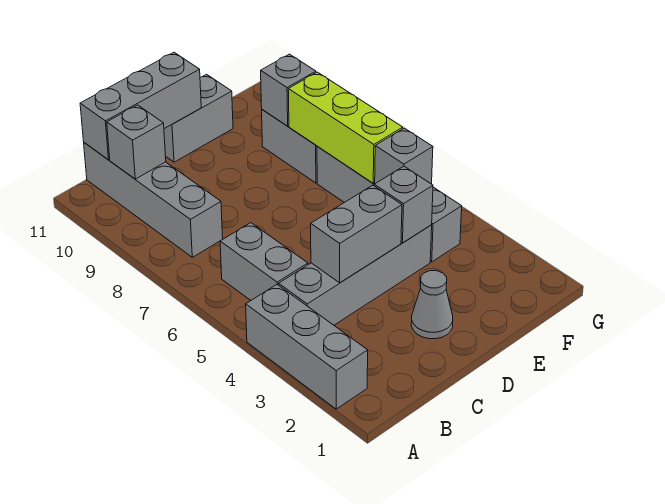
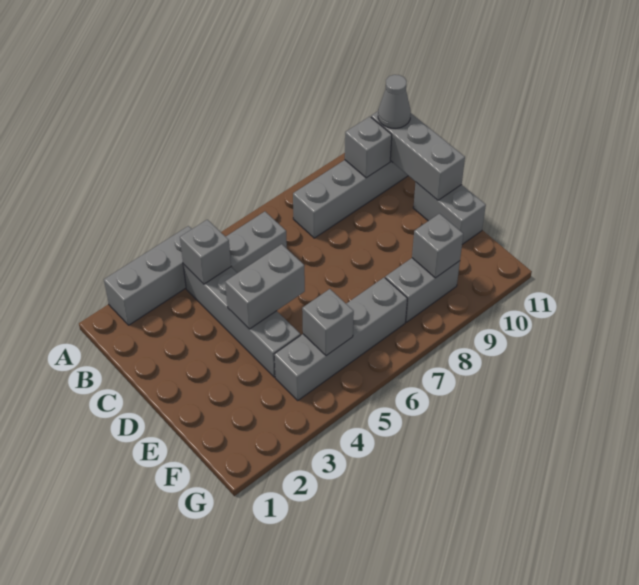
grey brick C4:D4 level 2 -> grey brick D4:D5 level 2
grey cone D2 level 1 -> grey cone B11 level 3
grey brick E4 level 2 -> grey brick B4 level 2
lime brick F6:F8 level 2 -> none

